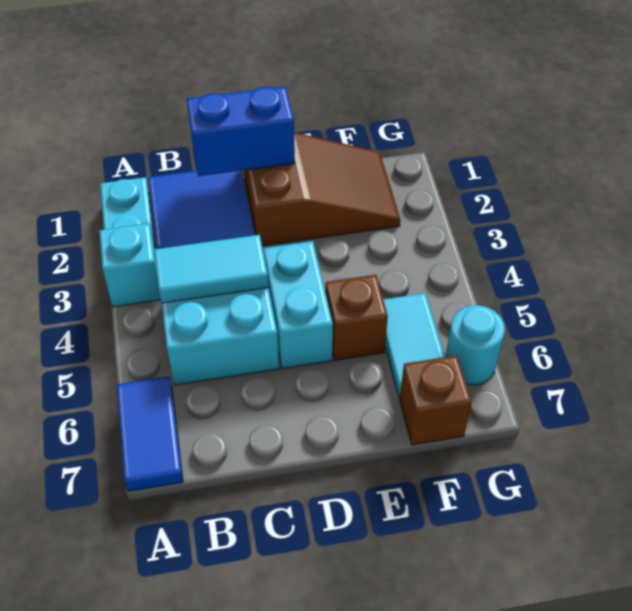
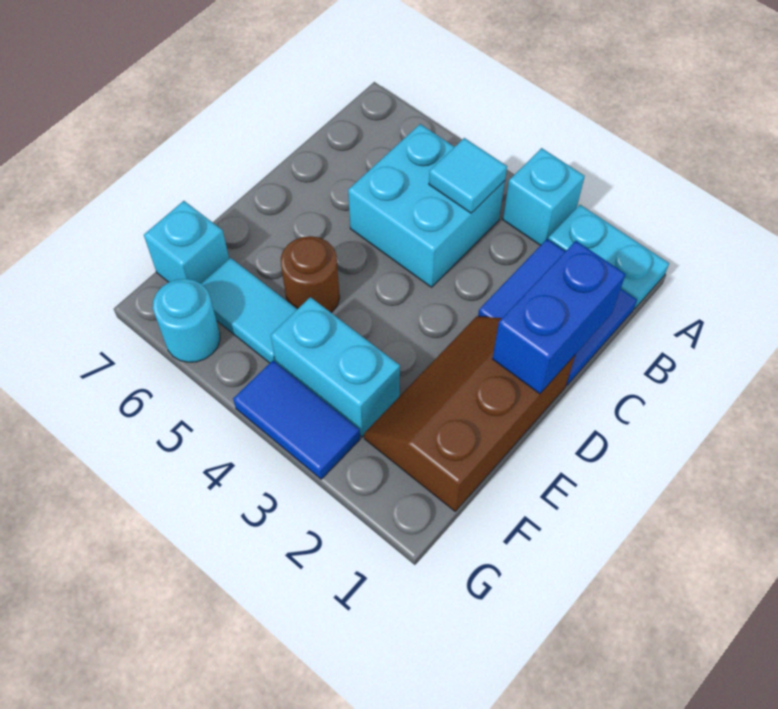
blue tile A6:A7 level 1 -> blue tile G3:G4 level 1
cyan tile B4:C4 level 2 -> cyan tile B4 level 2
brown slope D1:F2 level 1 top D -> brown slope D1:F2 level 1 top 1
cyan brick D4:D5 level 1 -> cyan brick F3:F4 level 1
brown brick E5 level 1 -> brown round brick E5 level 1
brown brick F7 level 1 -> cyan brick F7 level 1

